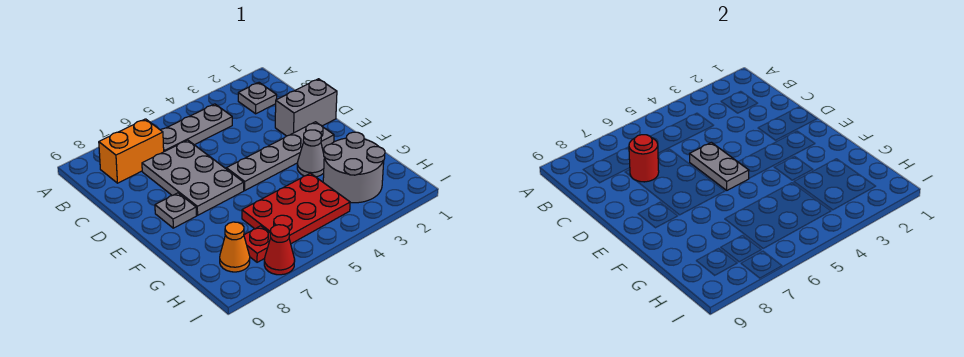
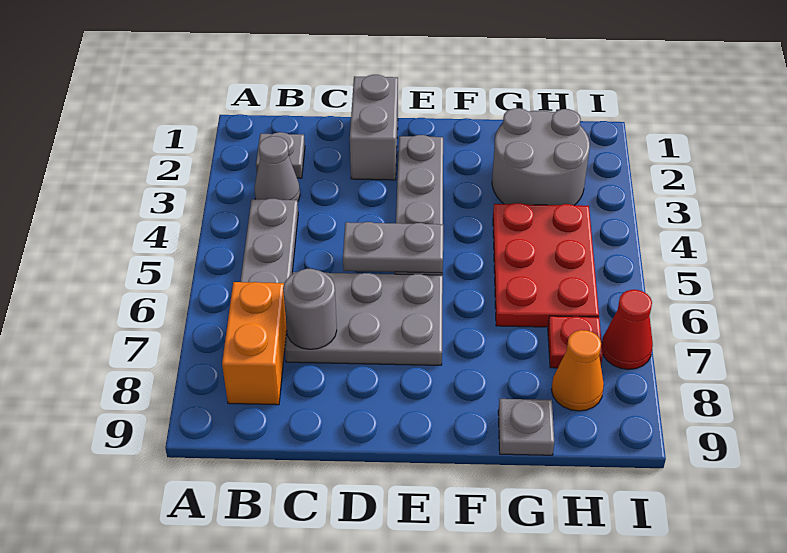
red round brick C7 level 2 -> grey round brick C7 level 2
grey plate E8 level 1 -> grey plate G9 level 1
grey cone F3 level 1 -> grey cone B3 level 1

